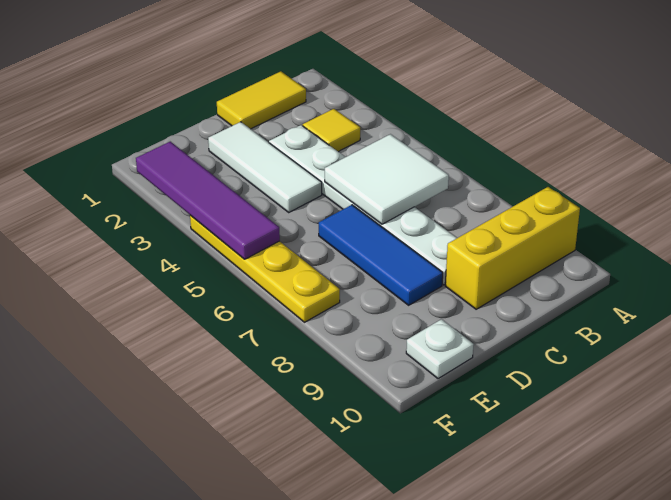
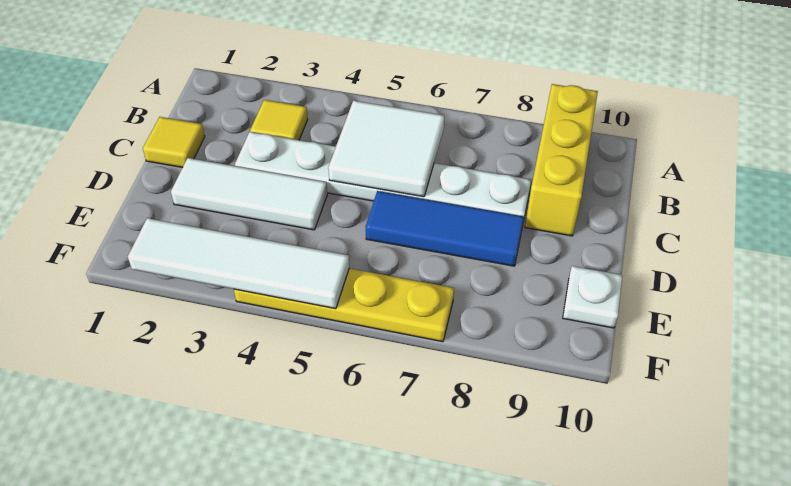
yellow tile B1:C1 level 1 -> yellow tile C1 level 1
purple tile F2:F5 level 2 -> white tile F2:F5 level 2

